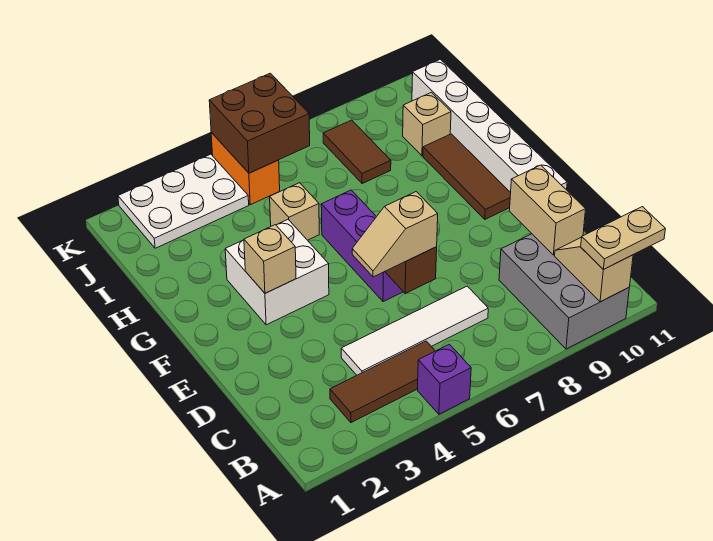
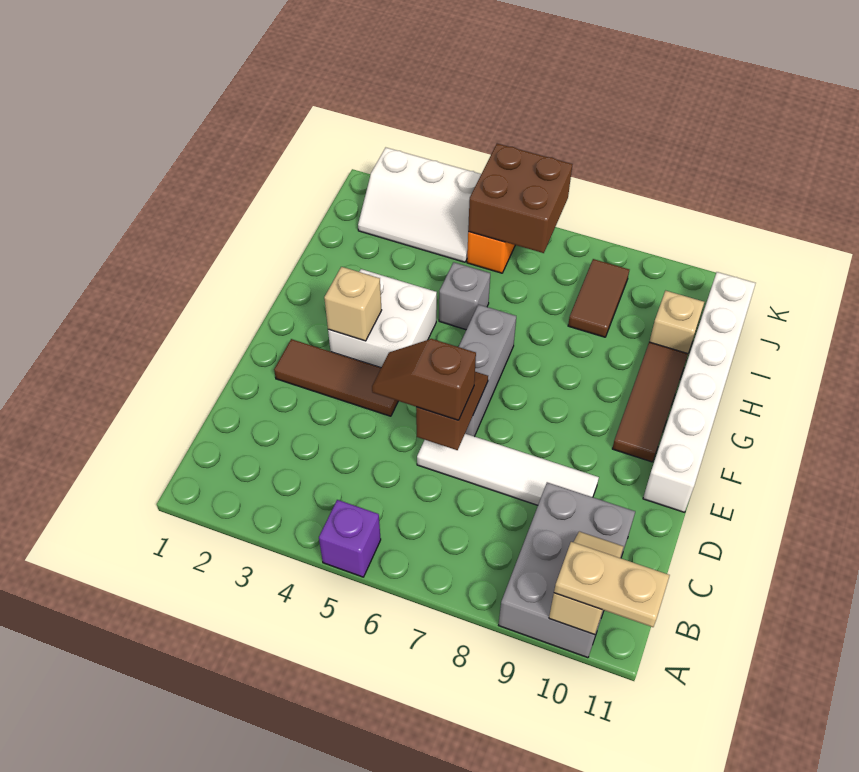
brown tile B3:B5 level 1 -> brown tile E2:E4 level 1
white tile C4:C7 level 1 -> white tile D6:D9 level 1
tan brick C10:D10 level 2 -> none
tan slope D5:D6 level 3 top 6 -> brown slope D5:D6 level 3 top 6
purple brick E6:G6 level 1 -> grey brick E6:G6 level 1
tan brick H5 level 1 -> grey brick H5 level 1
white plate J2:K4 level 1 -> white slope J2:K4 level 1 top K

